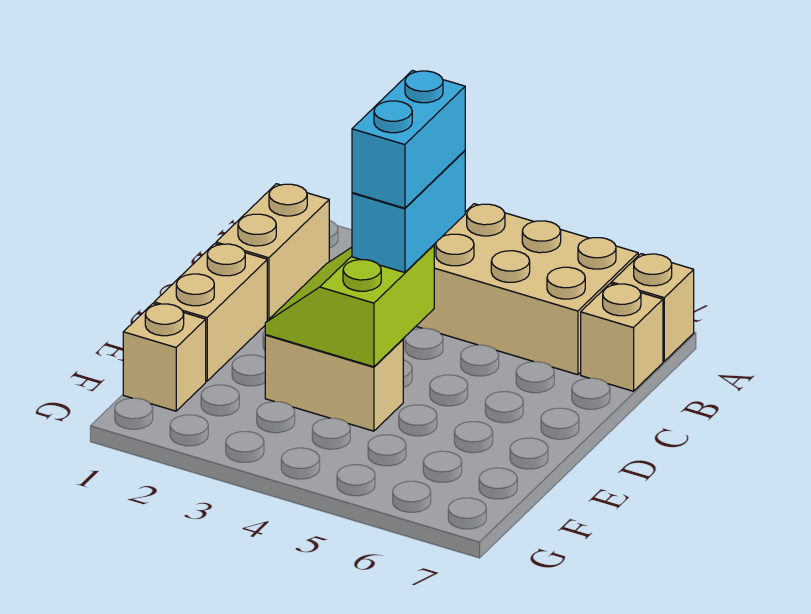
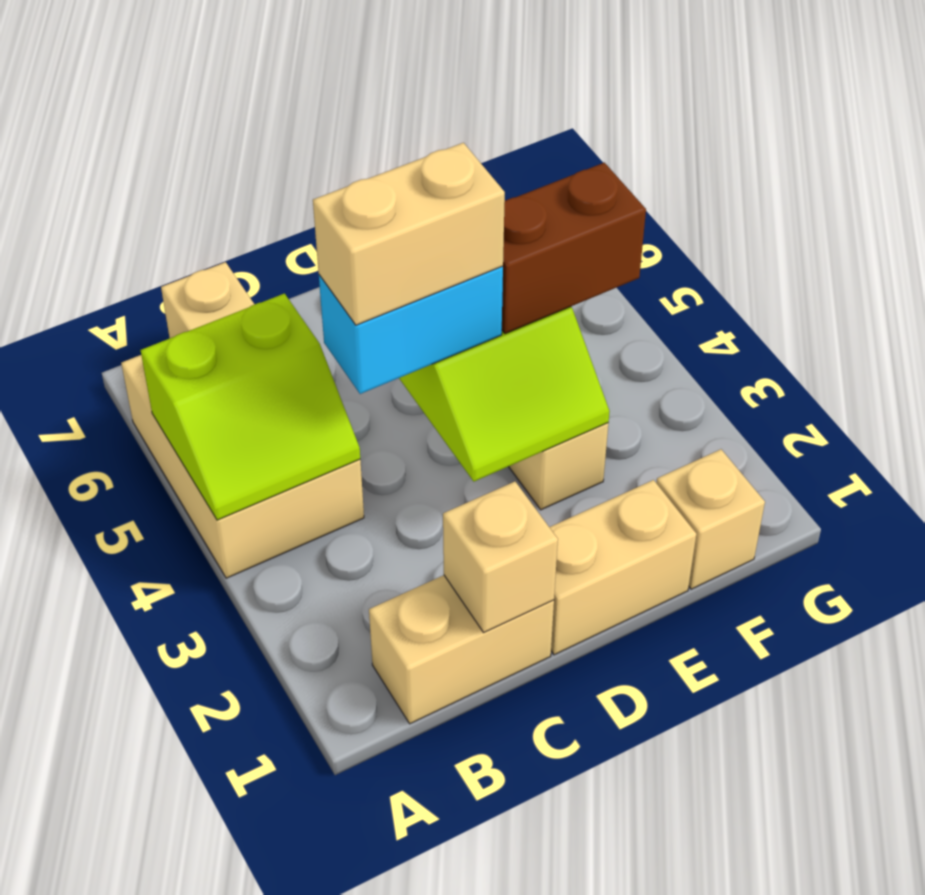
none -> lime slope A4:B5 level 2 top 5
tan brick A7 level 1 -> tan brick C1 level 2
cyan brick C4:D4 level 4 -> tan brick C4:D4 level 4
none -> brown brick E4:F4 level 3

